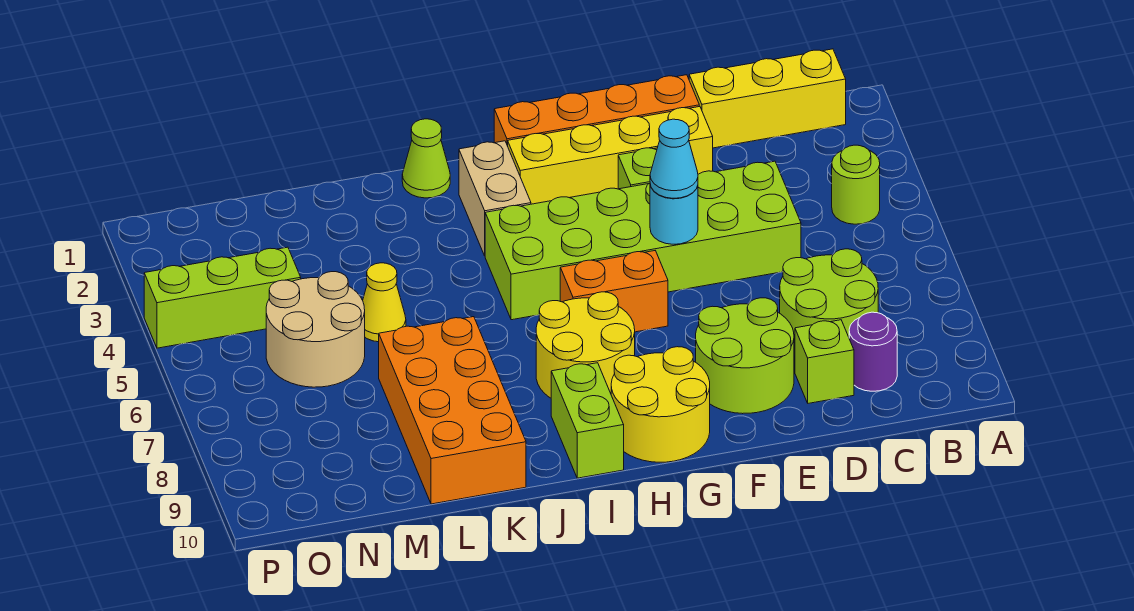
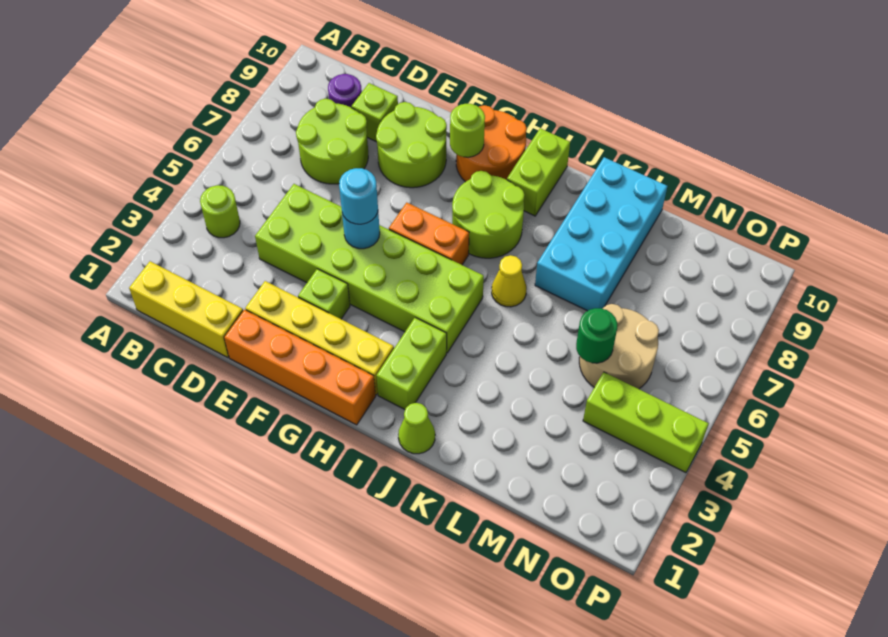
cyan cone F5 level 3 -> cyan round brick F5 level 3
yellow round brick G9:H10 level 1 -> orange round brick G9:H10 level 1
none -> lime round brick G9 level 2
yellow round brick H7:I8 level 1 -> lime round brick H7:I8 level 1
tan brick I2:I3 level 1 -> lime brick I2:I3 level 1
orange brick K7:L10 level 1 -> cyan brick K7:L10 level 1
yellow cone L5 level 1 -> yellow cone J6 level 1
none -> green round brick M5 level 2

